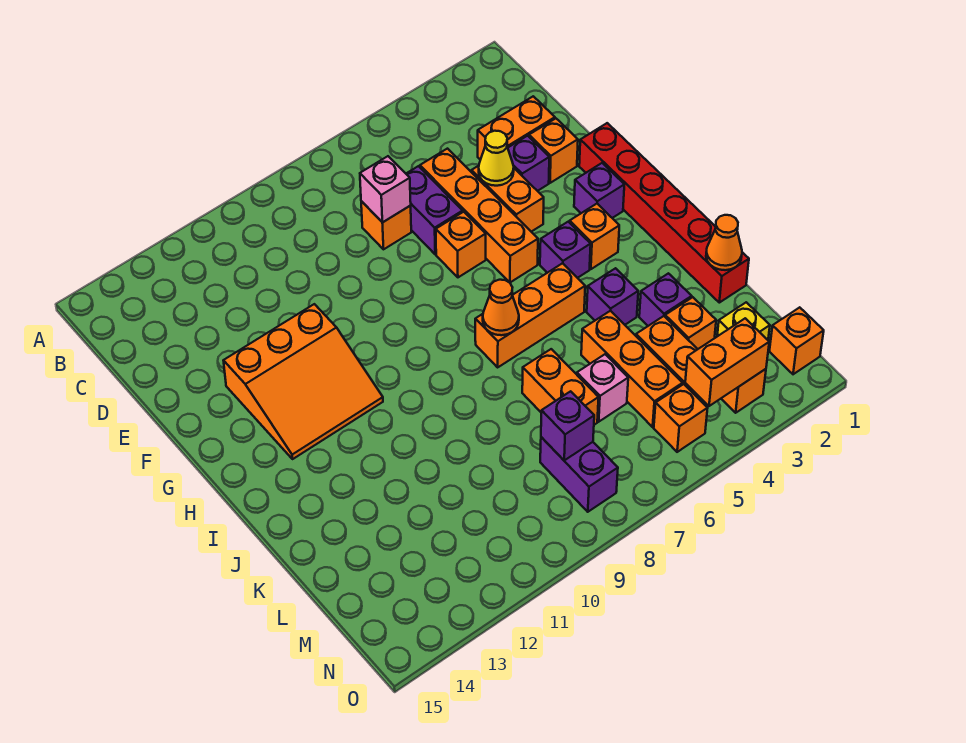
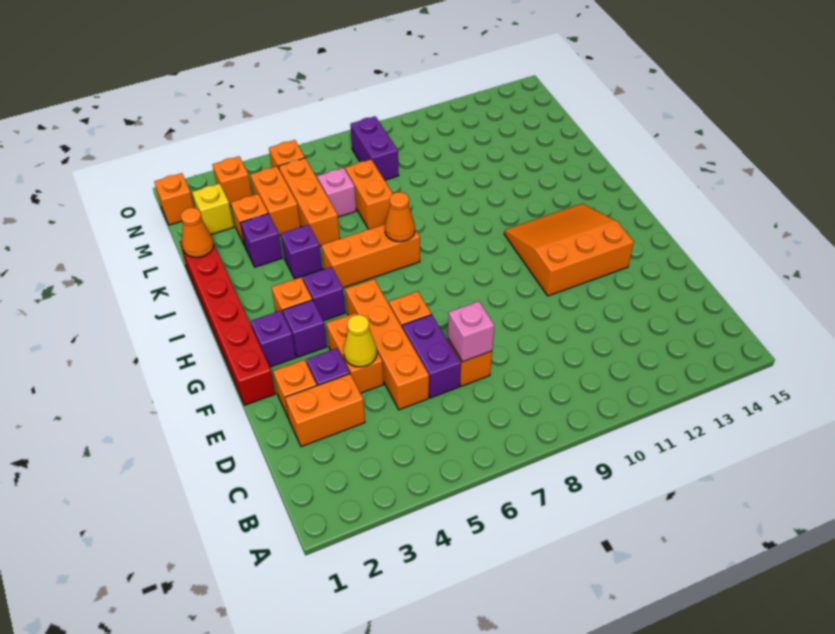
purple brick M8 level 2 -> purple brick G3 level 1
orange brick N3:N4 level 2 -> none

